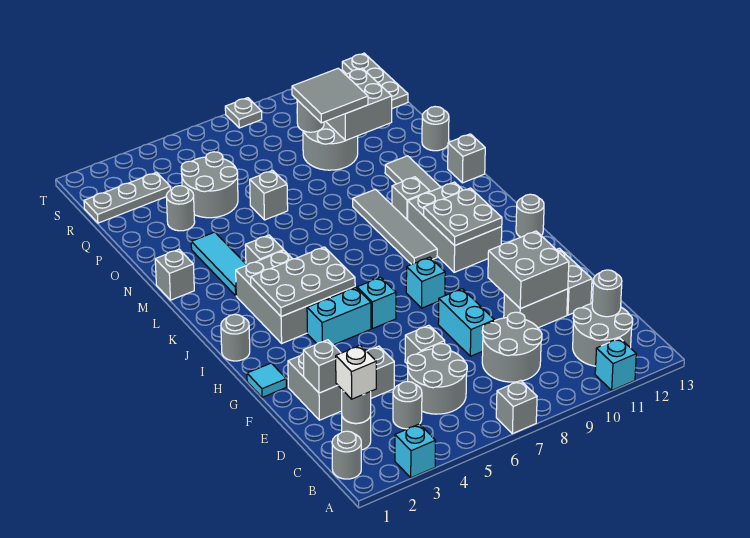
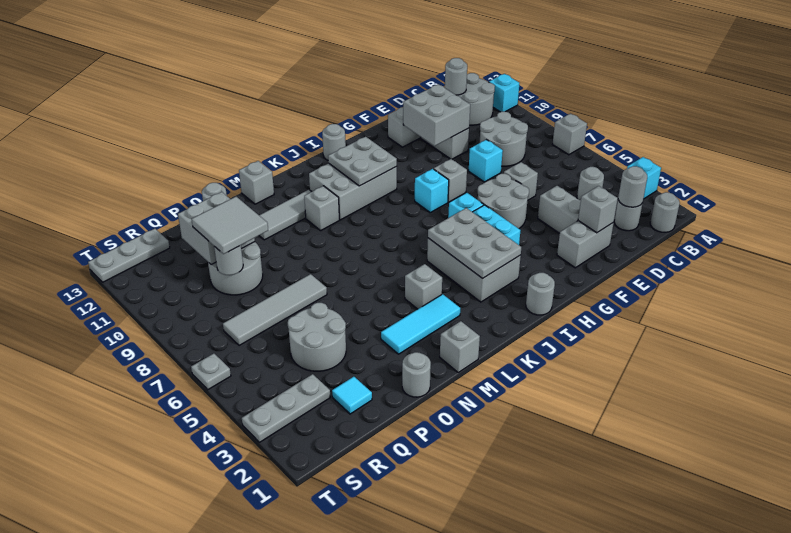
white brick C2 level 3 -> none
grey round brick C5:D6 level 1 -> grey round brick F5:G6 level 1
cyan brick E8:F8 level 1 -> cyan brick E8 level 1
cyan tile G1 level 1 -> cyan tile Q2 level 1
grey brick I3:K4 level 1 -> grey brick I3:J5 level 1
grey tile J9:M9 level 1 -> grey tile O7:R7 level 1
grey brick O6 level 1 -> grey brick G8 level 1
grey round brick P3 level 1 -> grey round brick O1 level 1
grey plate R1:R3 level 1 -> grey plate R3:T3 level 1
grey plate T8 level 1 -> grey plate T6 level 1

